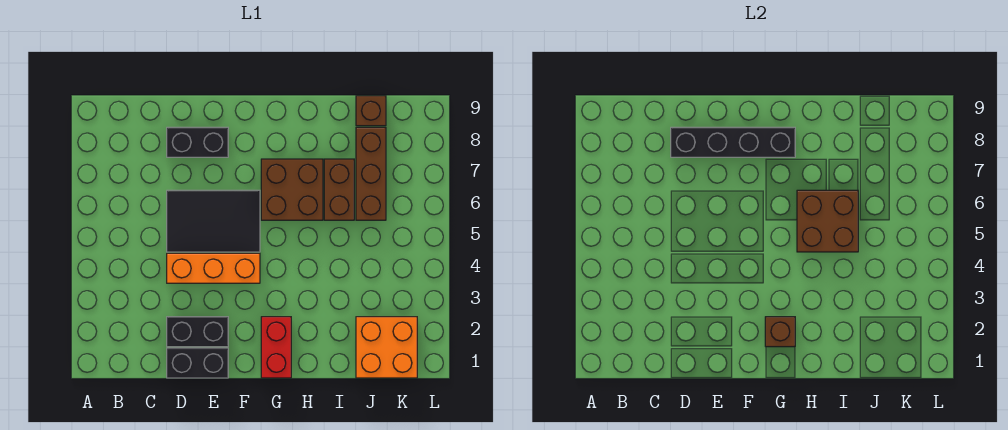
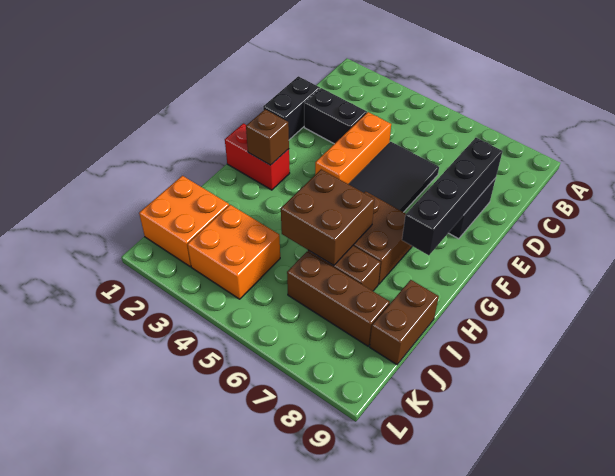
black brick D2:E2 level 1 -> black brick D2:D3 level 1
none -> orange brick J3:K4 level 1
brown brick J9 level 1 -> brown brick I9:J9 level 1

